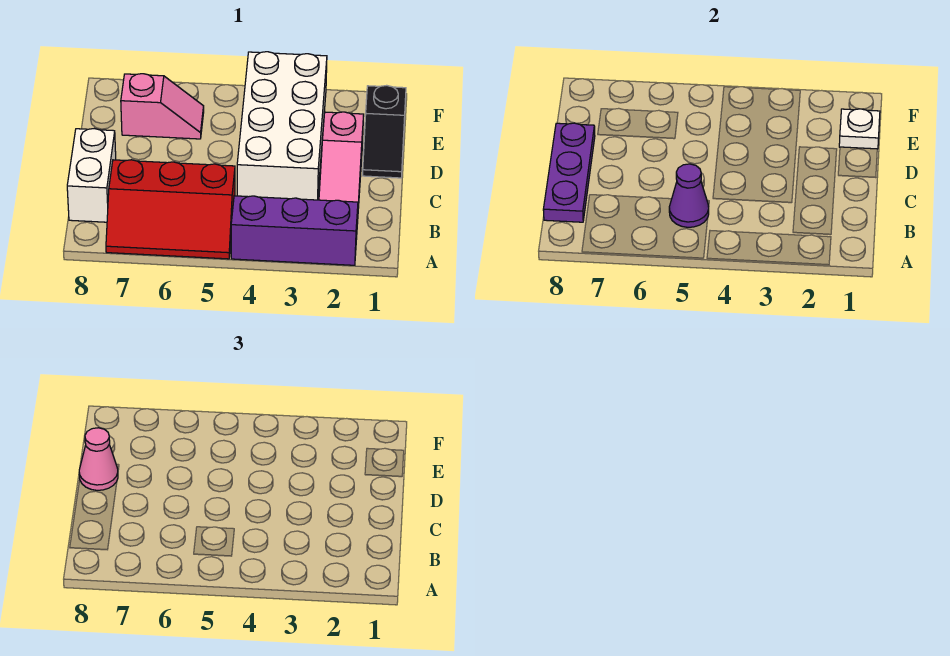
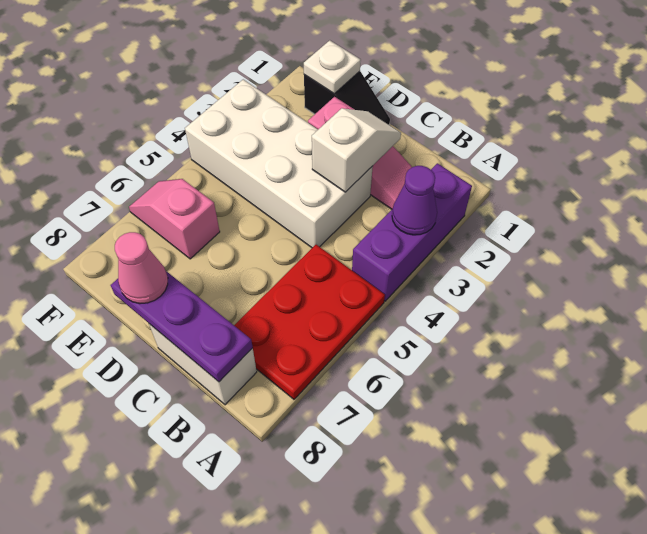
red slope A5:B7 level 1 top B -> red plate A5:B7 level 1
purple cone B5 level 2 -> purple cone A3 level 2
none -> white slope C2:C3 level 2 top 3
pink slope E6:E7 level 1 top 7 -> pink slope E6:F6 level 1 top E

